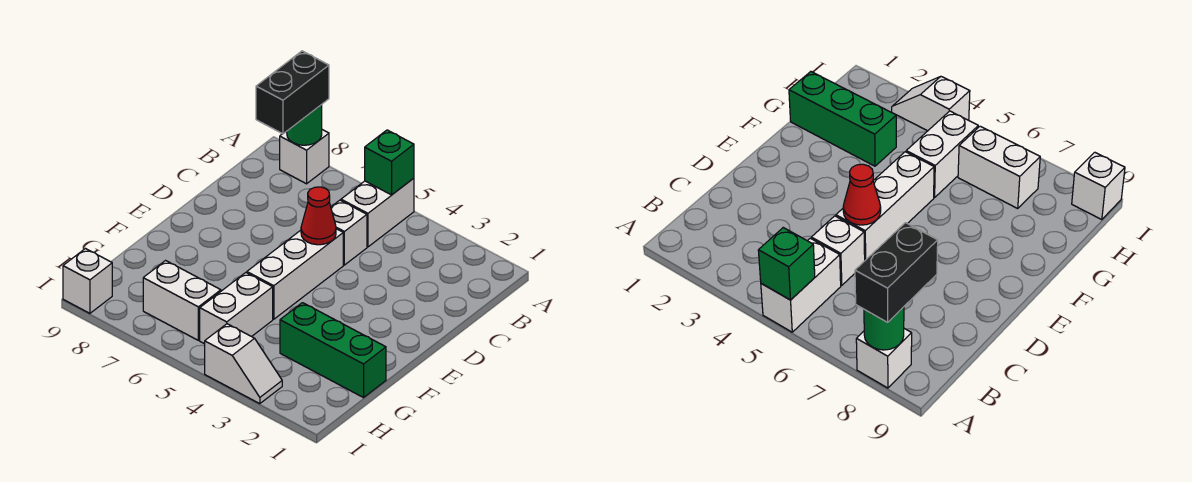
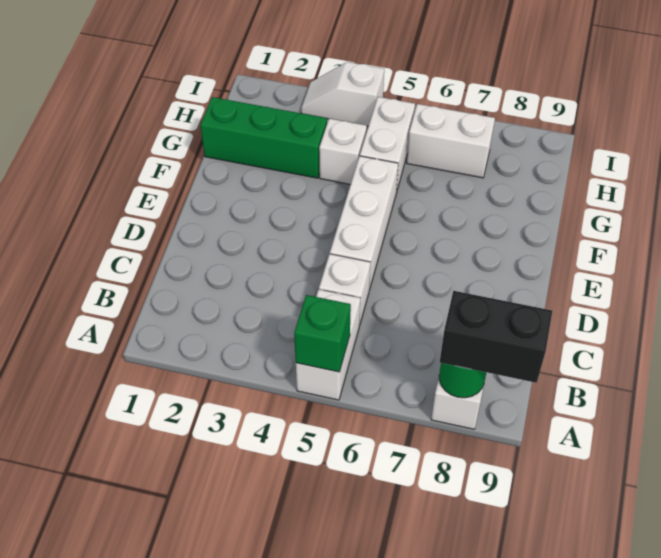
black brick A8:B8 level 3 -> black brick A8:A9 level 3
red cone D5 level 2 -> none
white brick I9 level 1 -> white brick G4 level 1

